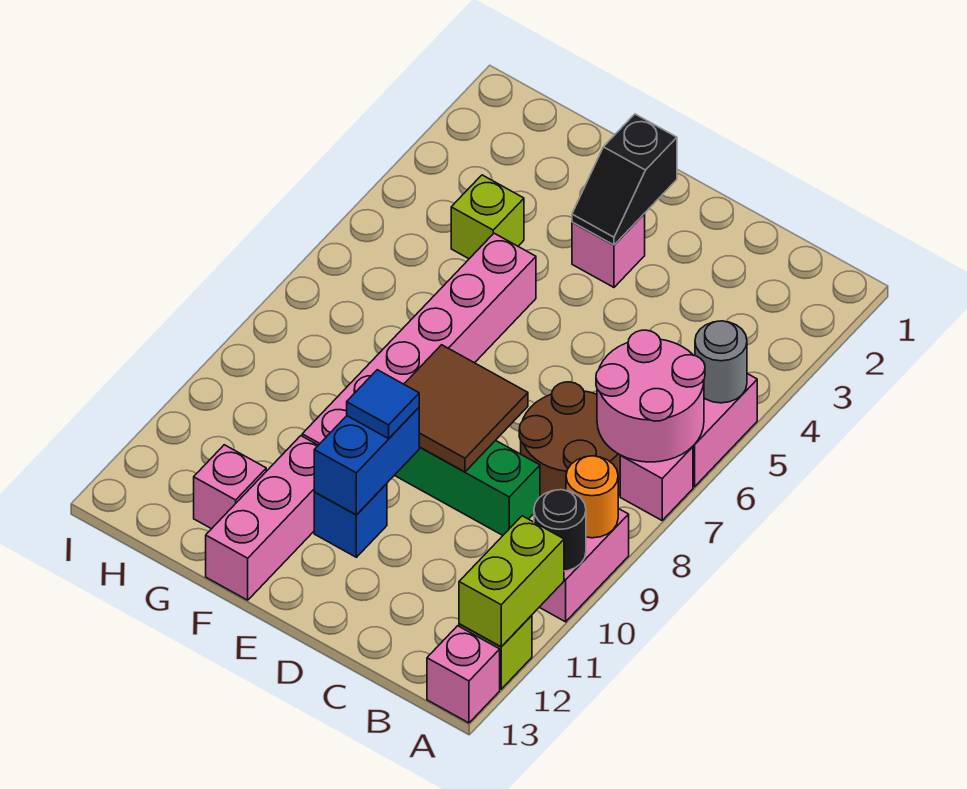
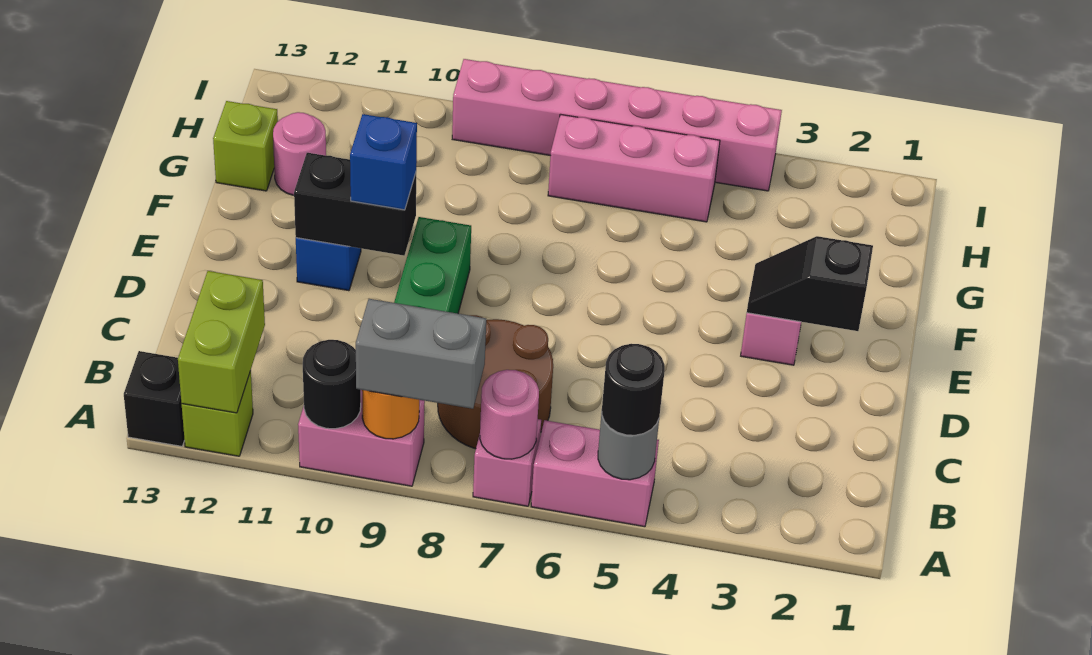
none -> black round brick A5 level 3
pink round brick A6:B7 level 2 -> pink round brick A7 level 2
none -> grey brick A8:A9 level 3
lime brick A11:A12 level 2 -> lime brick A12:B12 level 2
pink brick A13 level 1 -> black brick A13 level 1
brown tile D8:E9 level 2 -> none
blue brick E10:E11 level 2 -> black brick E10:E11 level 2
blue tile E10 level 3 -> blue brick E10 level 3
pink brick F5:F10 level 1 -> pink brick I4:I9 level 1
pink brick F11:F13 level 1 -> pink brick H5:H7 level 1
lime brick G4 level 1 -> lime brick G13 level 1
pink brick G12 level 1 -> pink round brick G12 level 1

